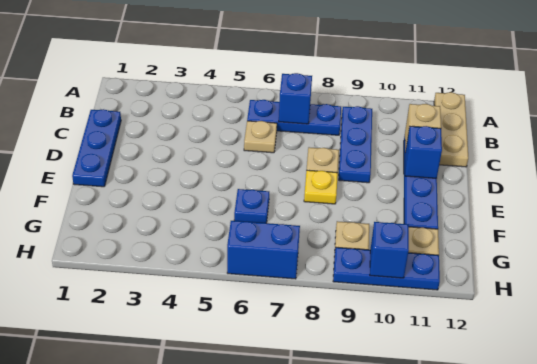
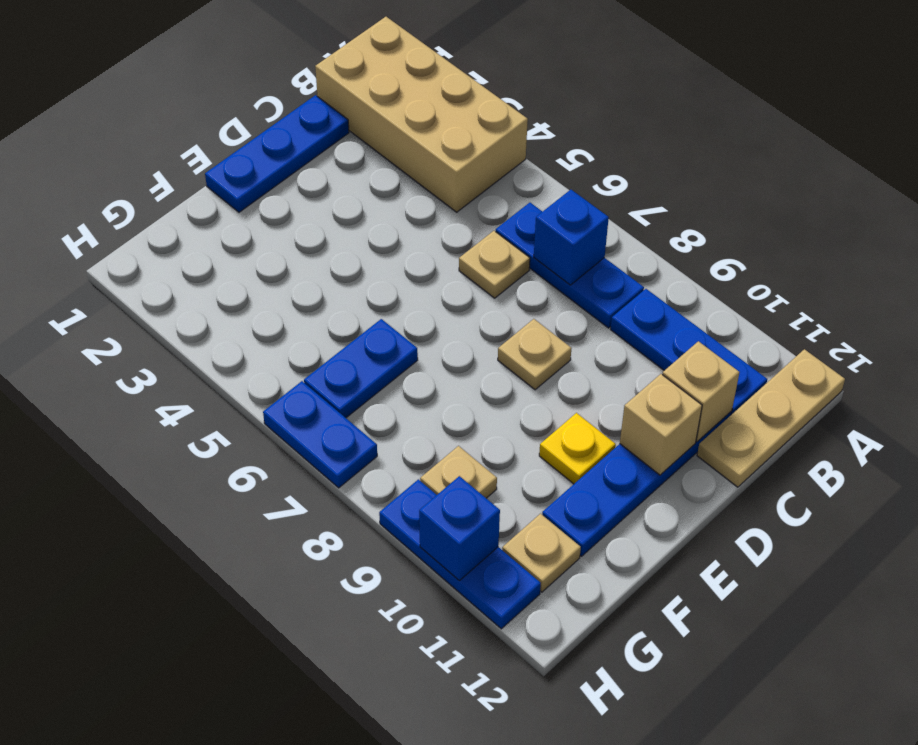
none -> tan brick A1:B4 level 1
blue plate B9:D9 level 1 -> blue plate B9:B11 level 1
blue brick D11 level 2 -> tan brick D11 level 2
yellow plate E8 level 1 -> yellow plate E10 level 1
blue plate F6 level 1 -> blue plate F6:G6 level 1
blue brick H6:H7 level 1 -> blue plate H6:H7 level 1

